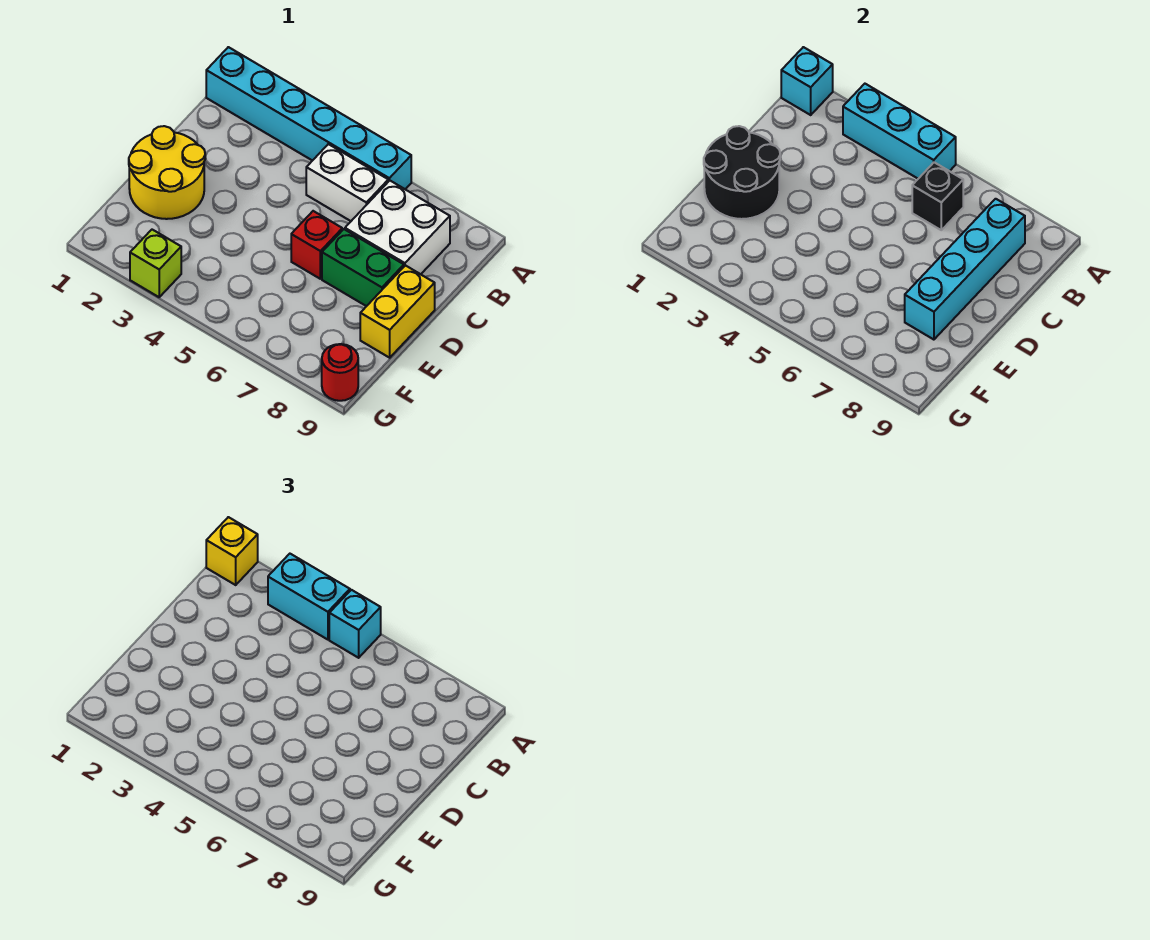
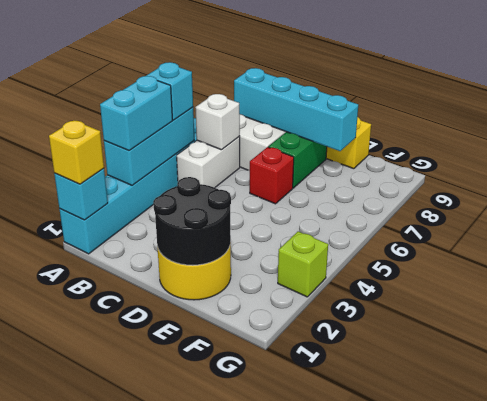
black brick B6 level 2 -> white brick B6 level 2
red round brick G9 level 1 -> none

